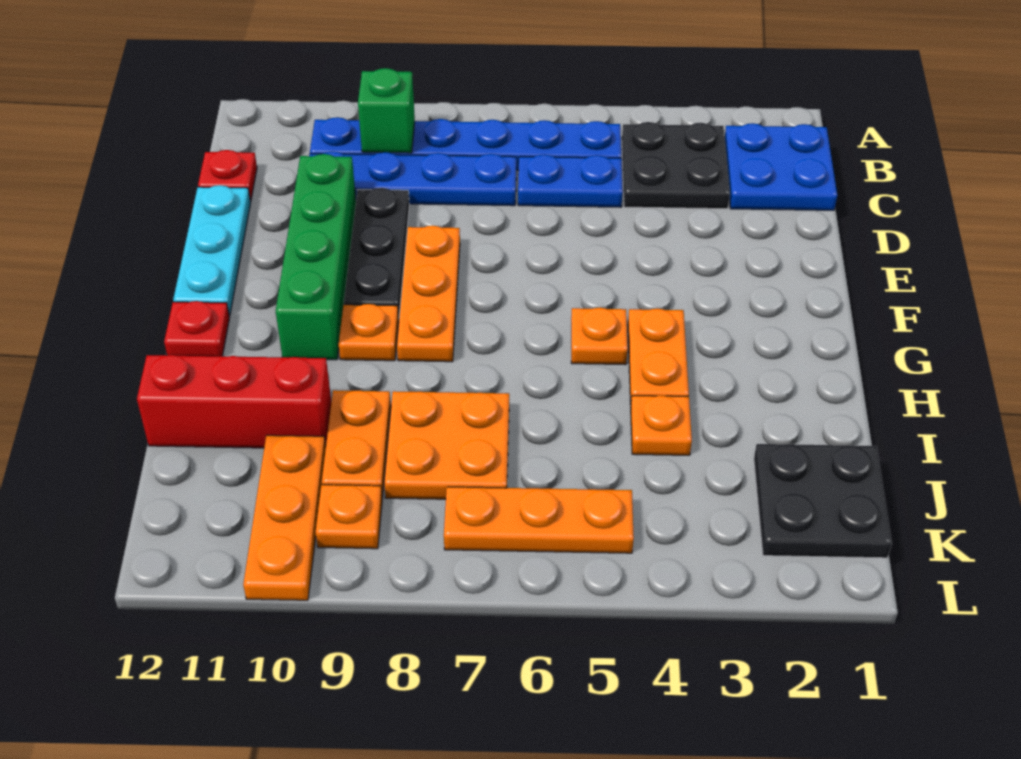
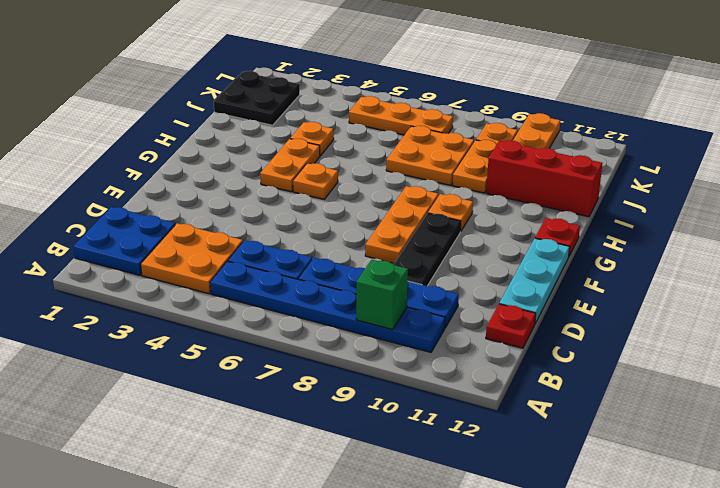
black plate B3:C4 level 1 -> orange plate B3:C4 level 1
green brick D10:G10 level 1 -> none

